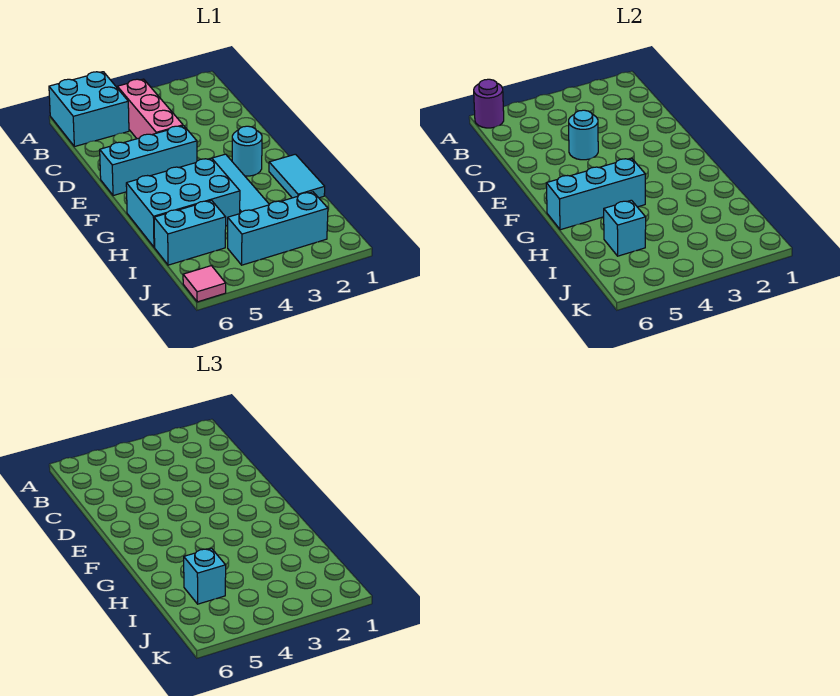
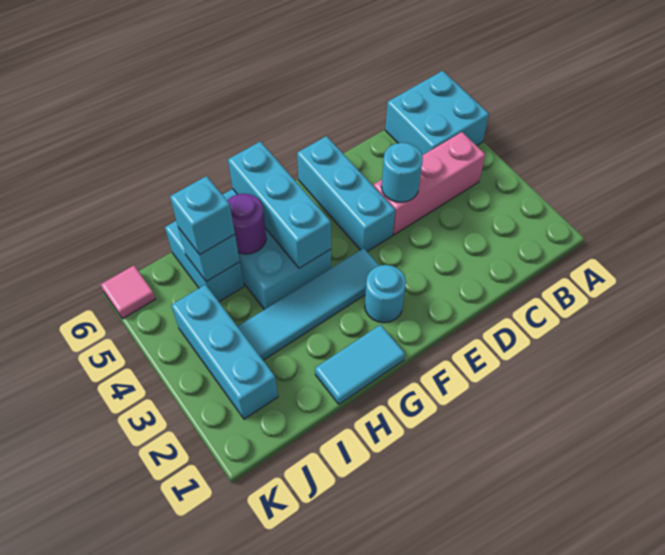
purple round brick A6 level 2 -> purple round brick H5 level 2

